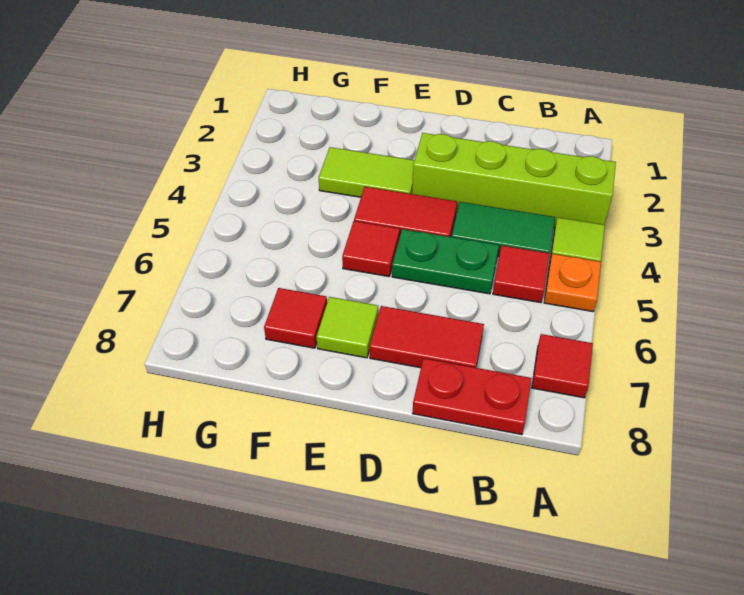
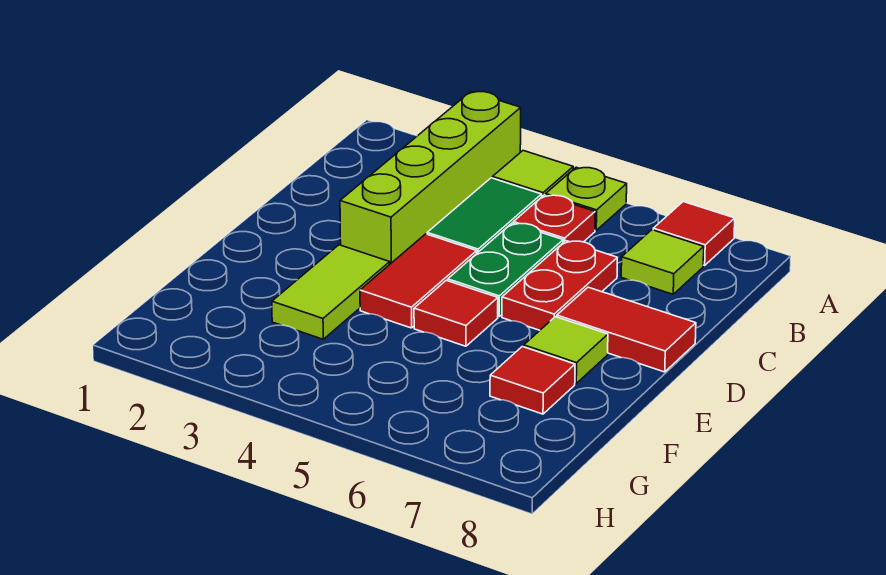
orange plate A5 level 1 -> lime plate A5 level 1
red tile B5 level 1 -> red plate B5 level 1
none -> lime tile B7 level 1
red plate B8:C8 level 1 -> red plate C6:D6 level 1
red tile C7:D7 level 1 -> red tile D7:D8 level 1

